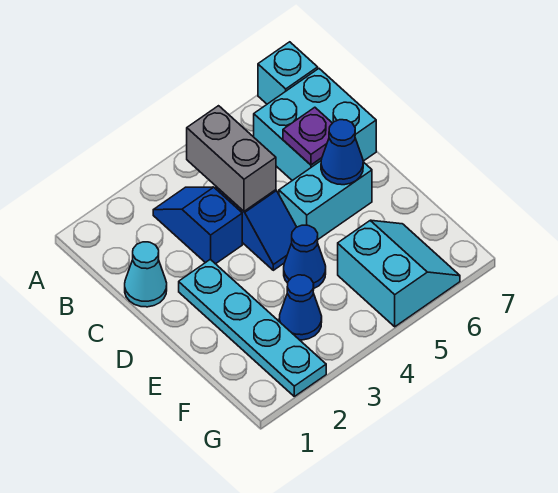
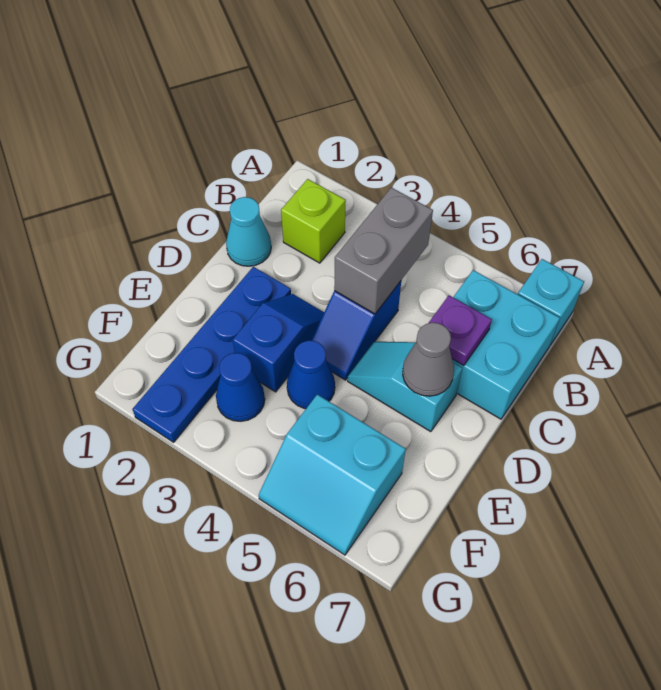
none -> lime brick B2 level 1
blue slope B3:C3 level 1 top C -> blue slope D3:E3 level 1 top E
cyan plate D2:G2 level 1 -> blue plate D2:G2 level 1
cyan brick D5:D6 level 1 -> cyan slope D5:D6 level 1 top 6
blue cone D6 level 2 -> grey cone D6 level 2
cyan slope F5:G6 level 1 top 5 -> cyan slope F5:G6 level 1 top F

